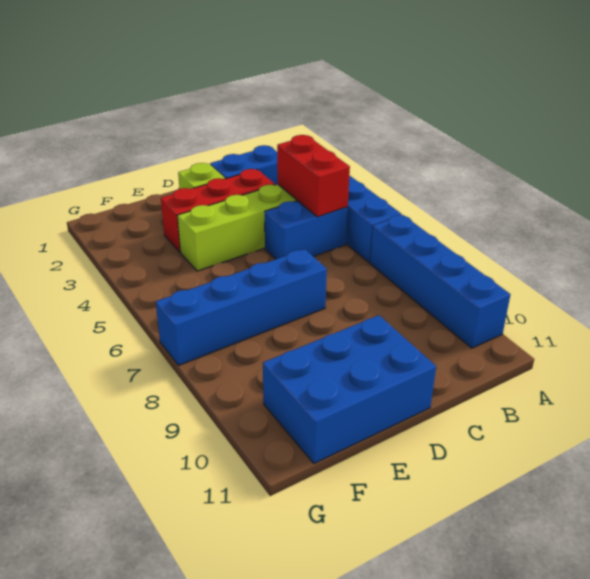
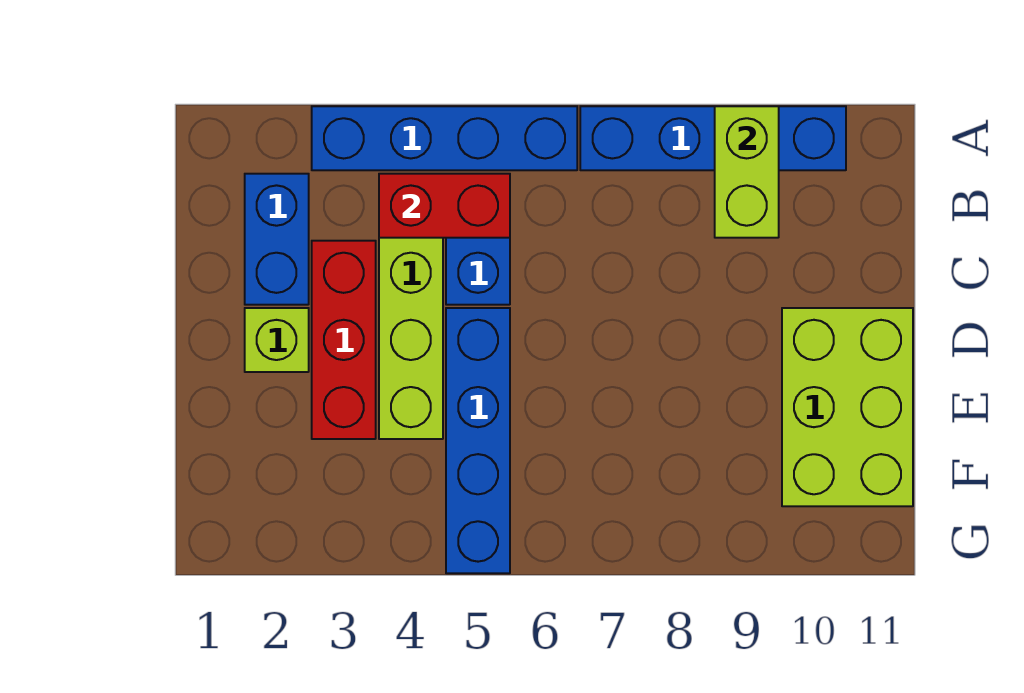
none -> lime brick A9:B9 level 2
blue brick D7:G7 level 1 -> blue brick D5:G5 level 1
blue brick D10:F11 level 1 -> lime brick D10:F11 level 1

